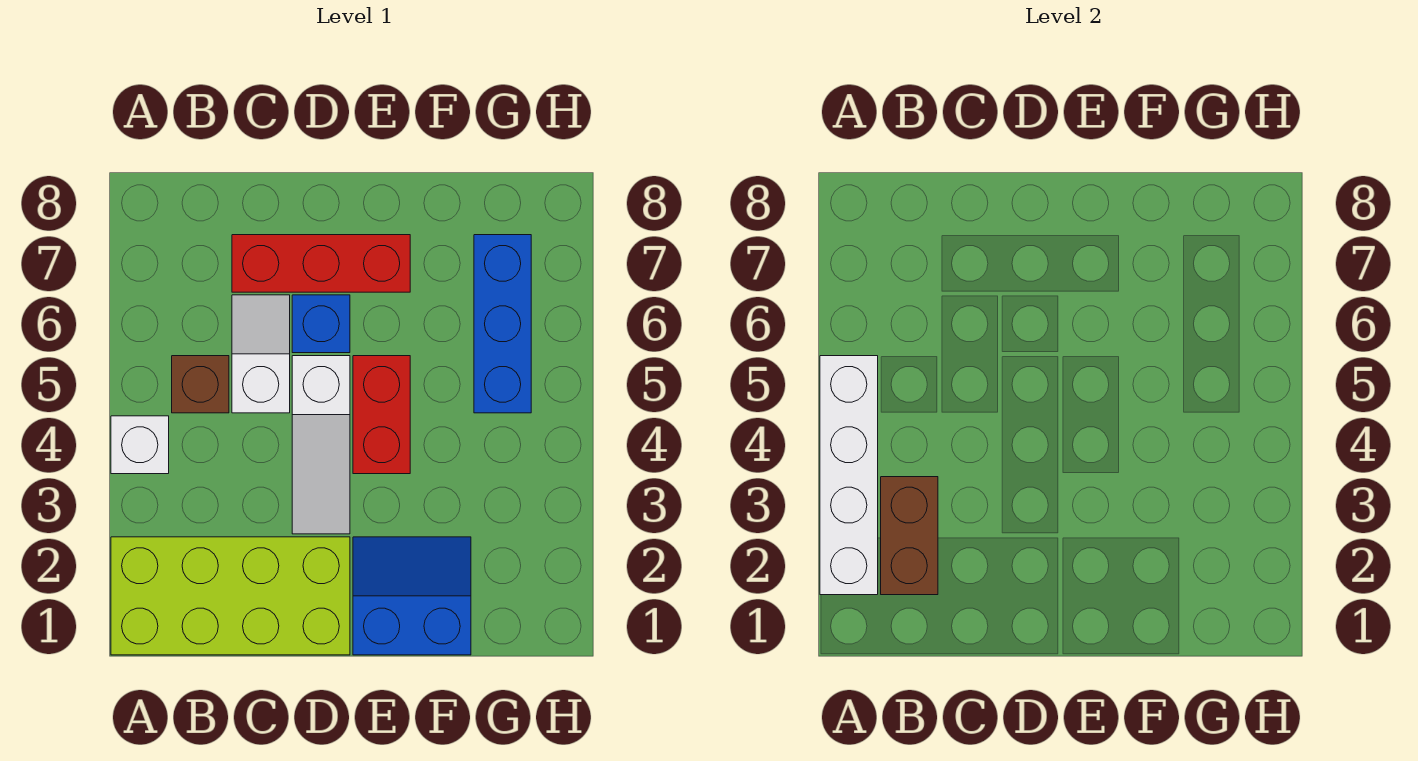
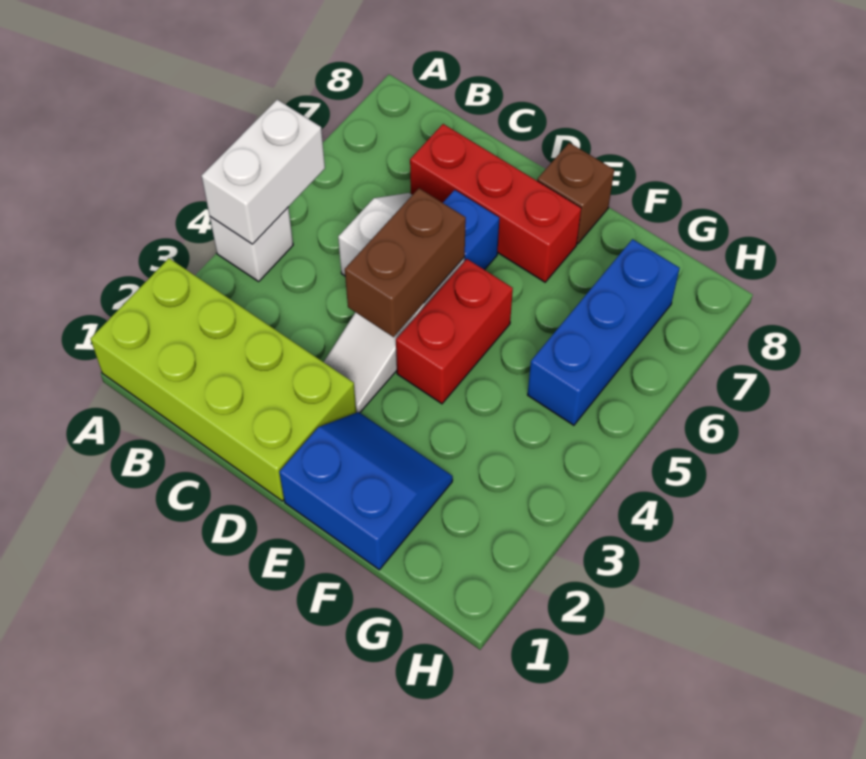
white brick A2:A5 level 2 -> white brick A4:A5 level 2
brown brick B2:B3 level 2 -> brown brick D4:D5 level 2
brown brick B5 level 1 -> brown brick E8 level 1

